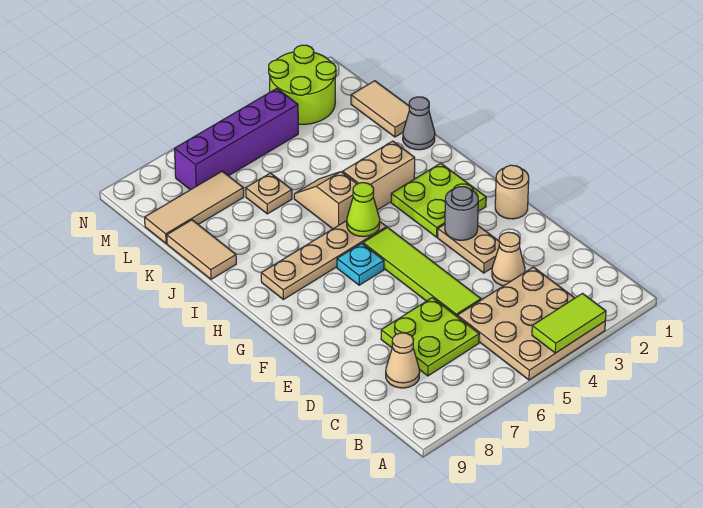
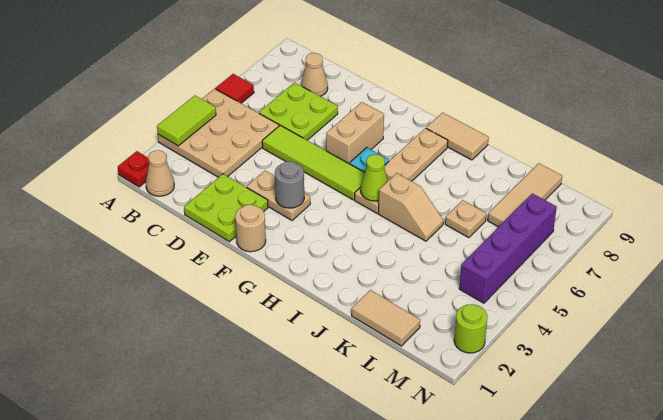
none -> red plate A1 level 1
none -> red tile A6 level 1
tan cone D3 level 1 -> tan cone B1 level 1
lime plate G2:H3 level 1 -> lime plate D1:E2 level 1
tan brick I3:I4 level 1 -> tan brick F6:F7 level 1
grey cone J1 level 1 -> none
tan tile J9:K9 level 1 -> tan tile H9:I9 level 1
lime round brick M2:N3 level 1 -> lime round brick N2 level 1

